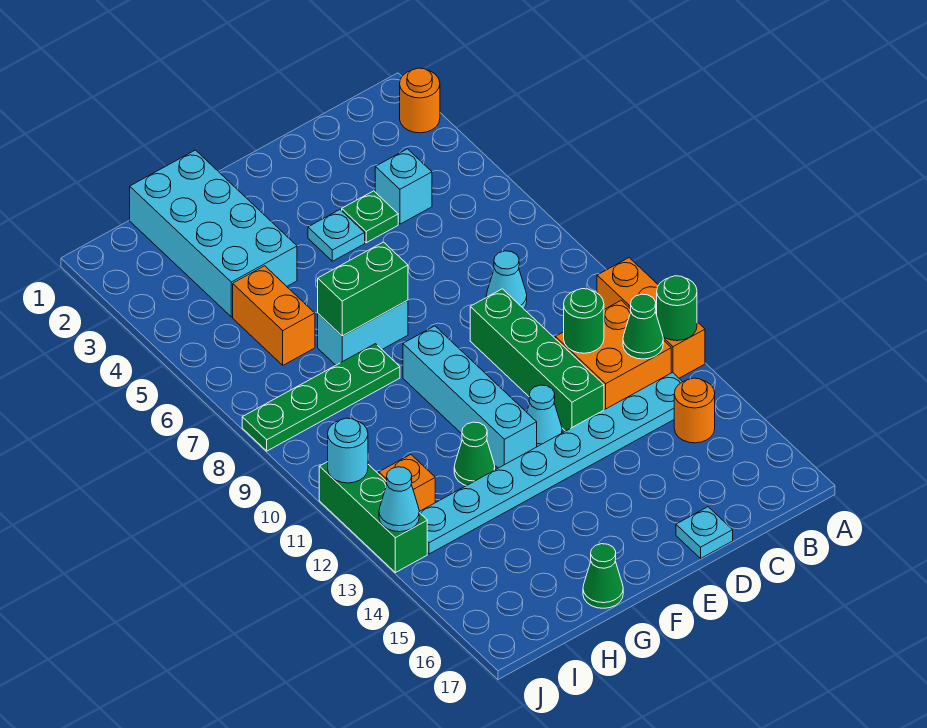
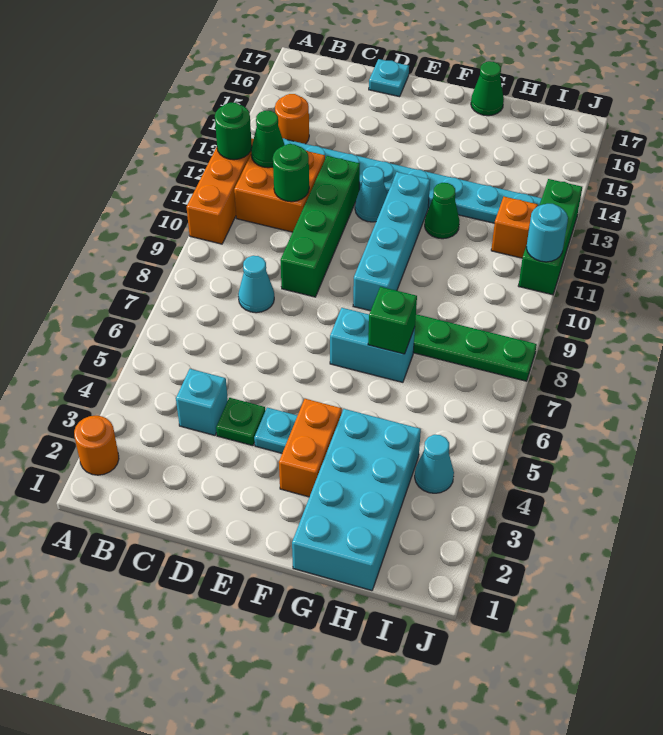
green brick F7:G7 level 2 -> green brick G7 level 2
orange brick H5:H6 level 1 -> orange brick F3:F4 level 1
cyan cone J13 level 2 -> cyan cone I4 level 1

